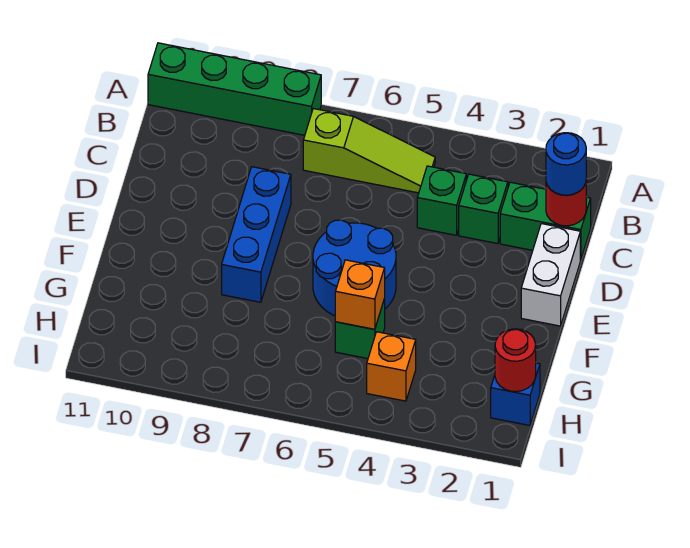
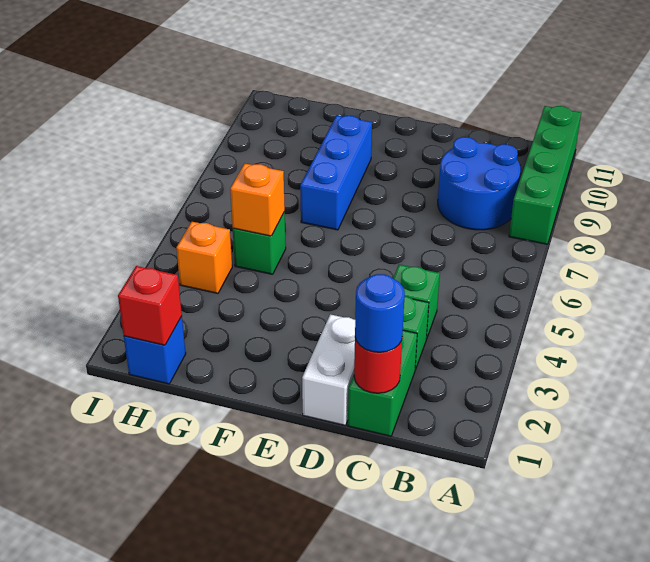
lime slope B5:B7 level 1 top 7 -> none
white brick D1:E1 level 1 -> white brick D1:D2 level 1
blue brick D8:F8 level 1 -> blue brick F7:F9 level 1
blue round brick E5:F6 level 1 -> blue round brick B8:C9 level 1
red round brick H1 level 2 -> red brick H1 level 2

